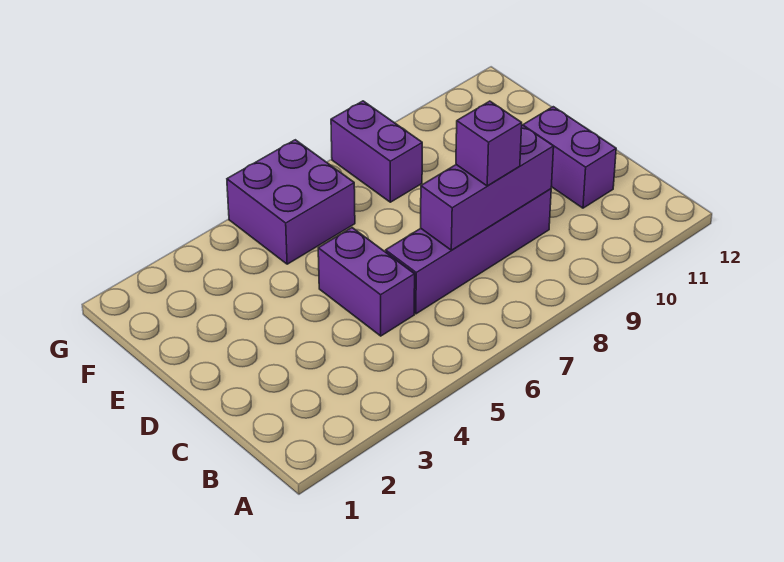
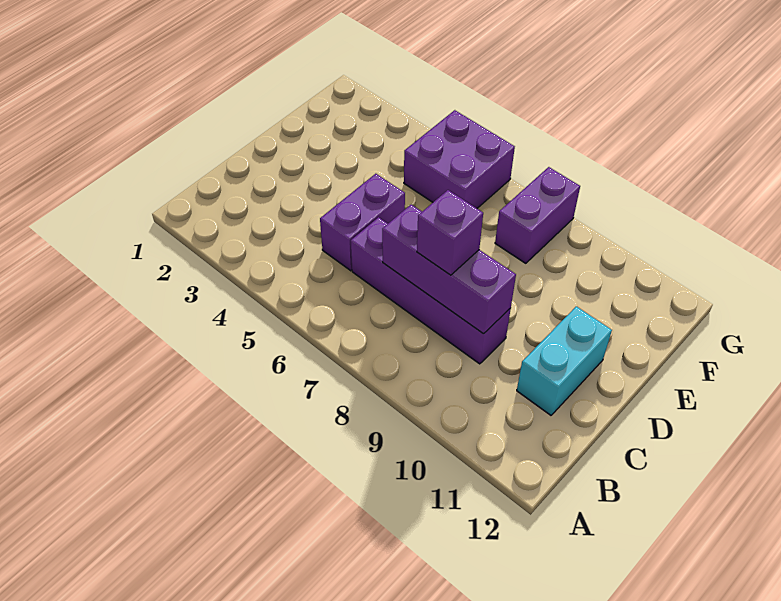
purple brick C11:D11 level 1 -> cyan brick C11:D11 level 1

